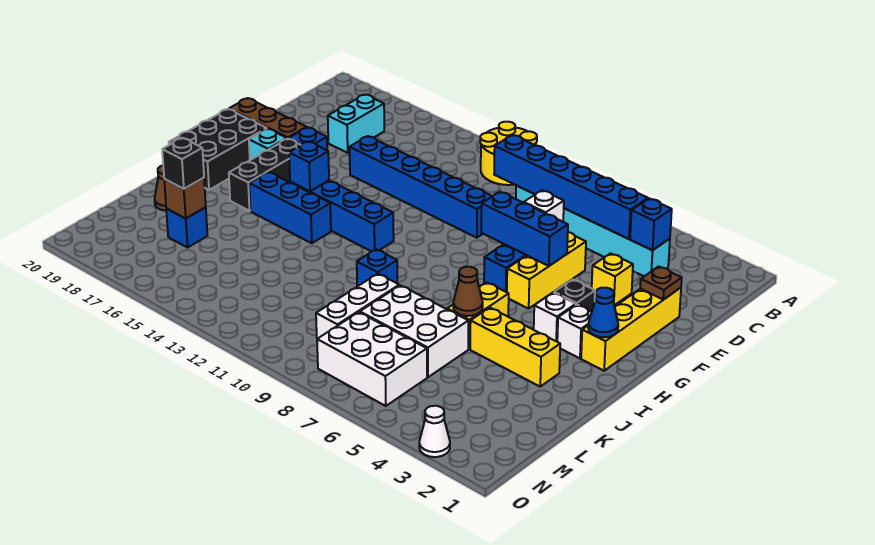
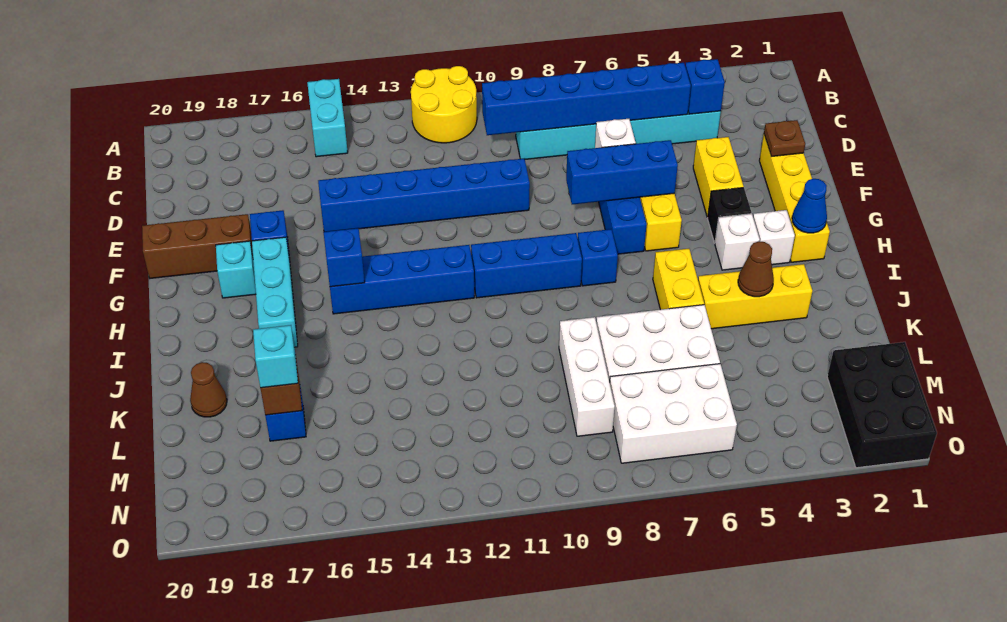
cyan brick C17:D17 level 1 -> cyan brick A15:B15 level 1
yellow brick E4 level 1 -> yellow brick E4:F4 level 1
black brick G17:I17 level 1 -> cyan brick G17:I17 level 1
black brick G19:I20 level 1 -> black brick M1:O2 level 1
blue brick I14:I16 level 1 -> blue brick H9:H11 level 1
brown cone J6 level 2 -> brown cone J4 level 2
blue brick J10 level 1 -> blue brick H8 level 1
black brick L17 level 3 -> cyan brick L17 level 3
white cone O3 level 1 -> none

